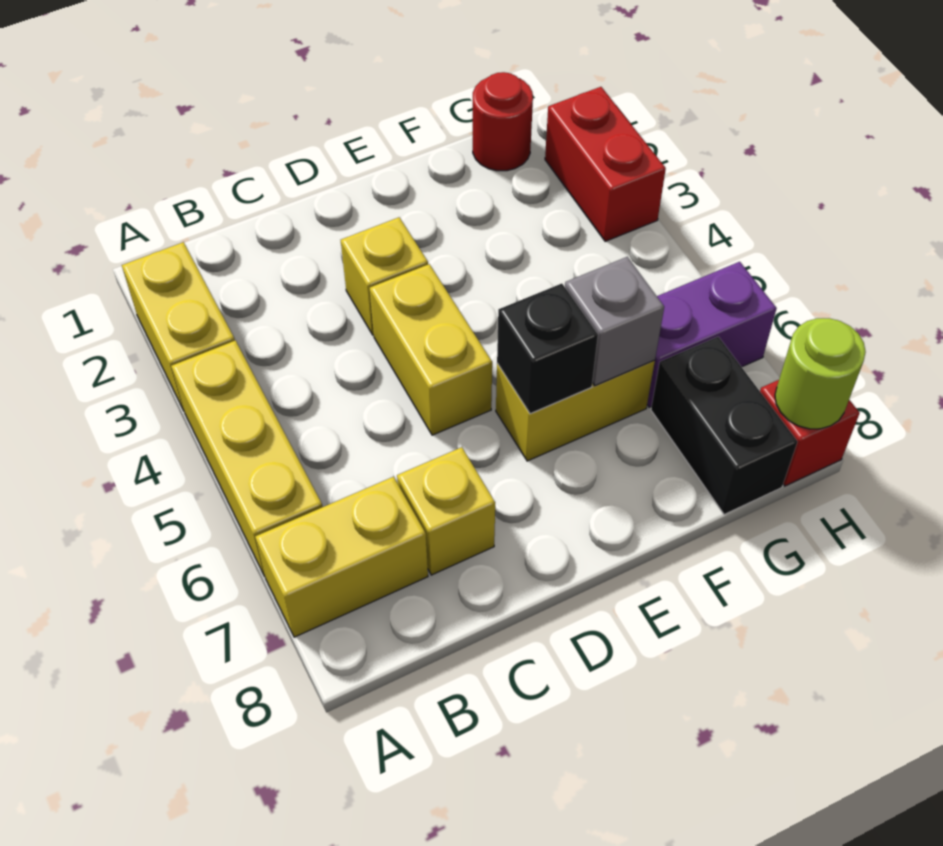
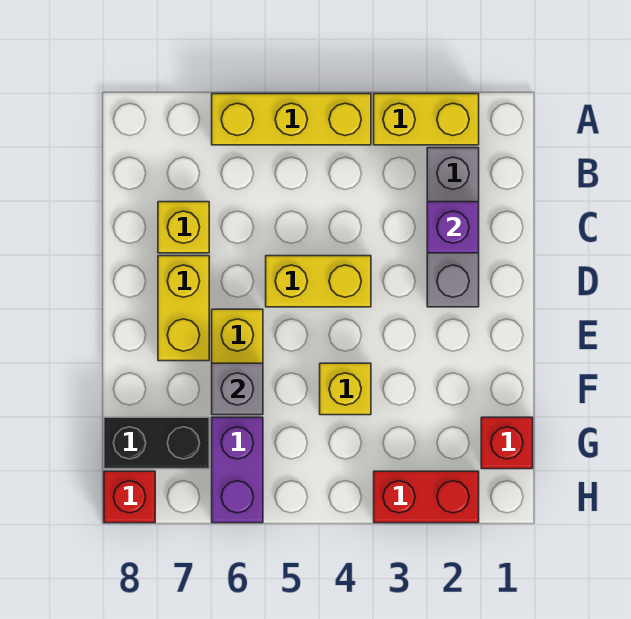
yellow brick A7:B7 level 1 -> yellow brick D7:E7 level 1
none -> grey brick B2:D2 level 1
none -> purple brick C2 level 2
yellow brick D3 level 1 -> yellow brick F4 level 1
black brick E6 level 2 -> none
red round brick G1 level 1 -> red brick G1 level 1
lime round brick H8 level 2 -> none

